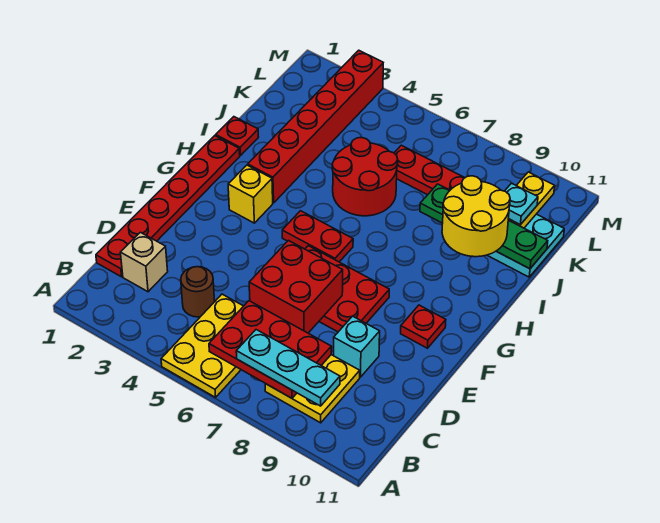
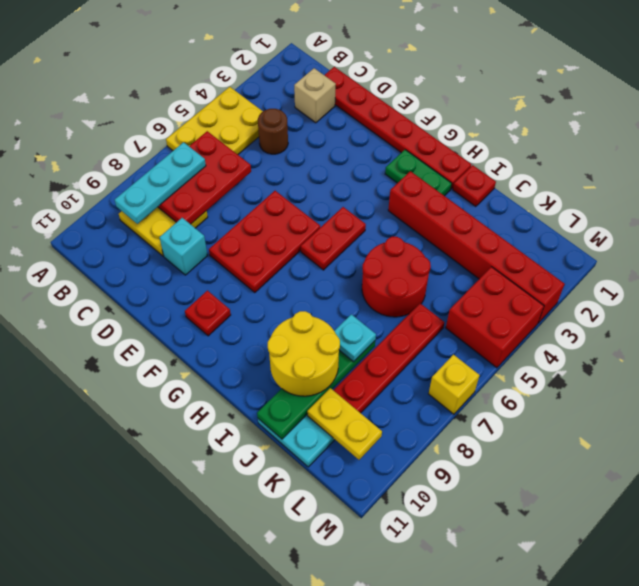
yellow plate A5:C6 level 1 -> yellow plate A4:B6 level 1
red brick D6:E7 level 2 -> red brick L4:M5 level 1
none -> green plate G2:H2 level 1
yellow brick G3 level 1 -> yellow brick M7 level 1
cyan plate K10 level 3 -> cyan plate J8 level 3

